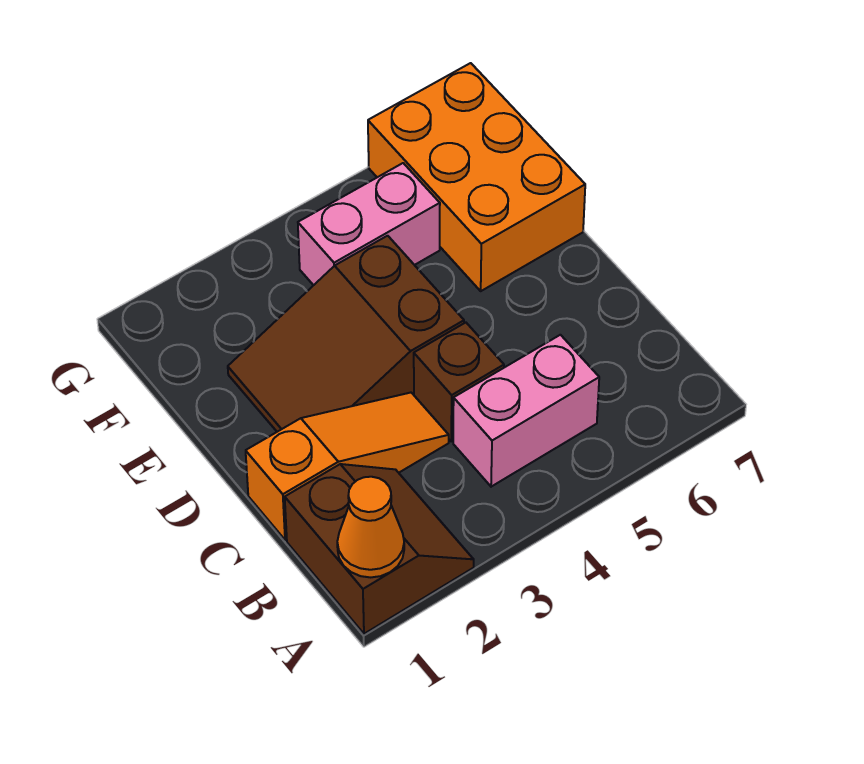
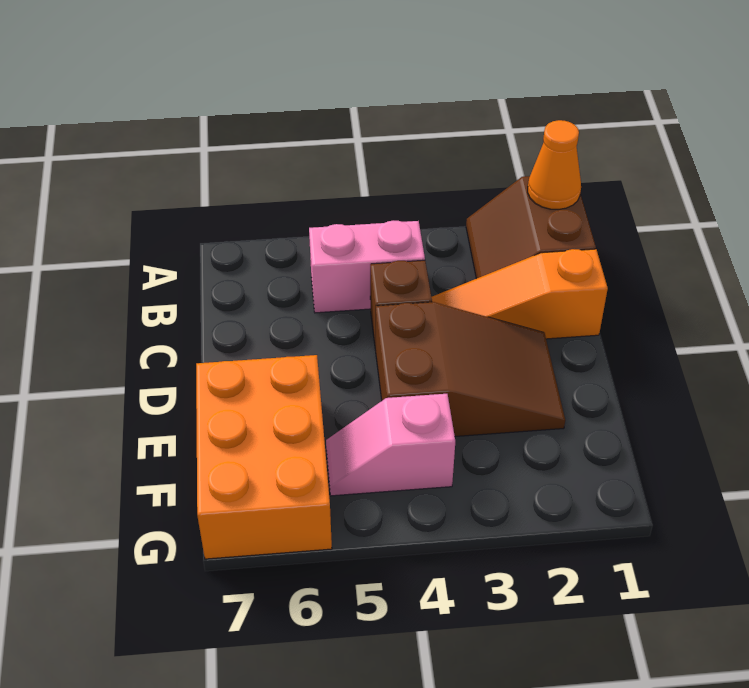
pink brick F4:F5 level 1 -> pink slope F4:F5 level 1 top 4

